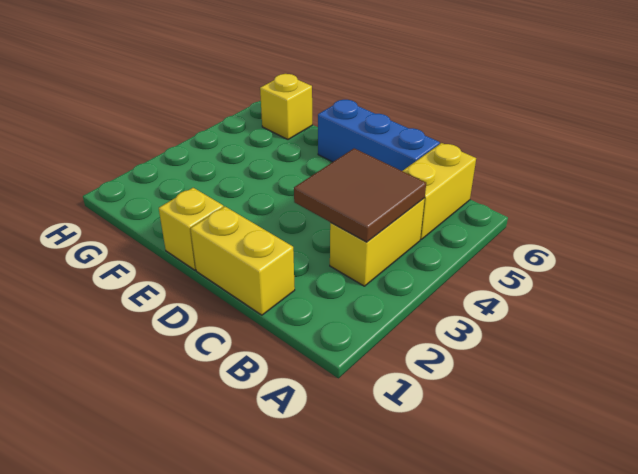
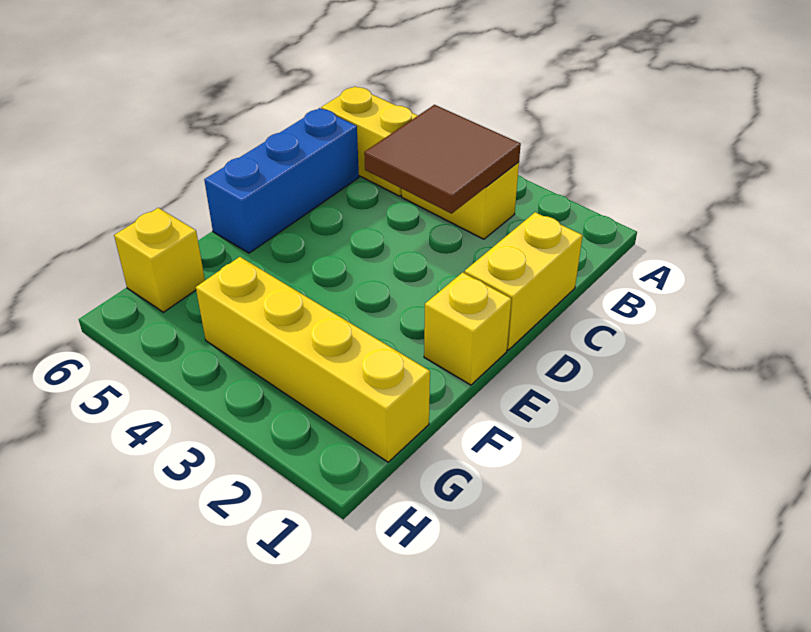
none -> yellow brick G1:G4 level 1

